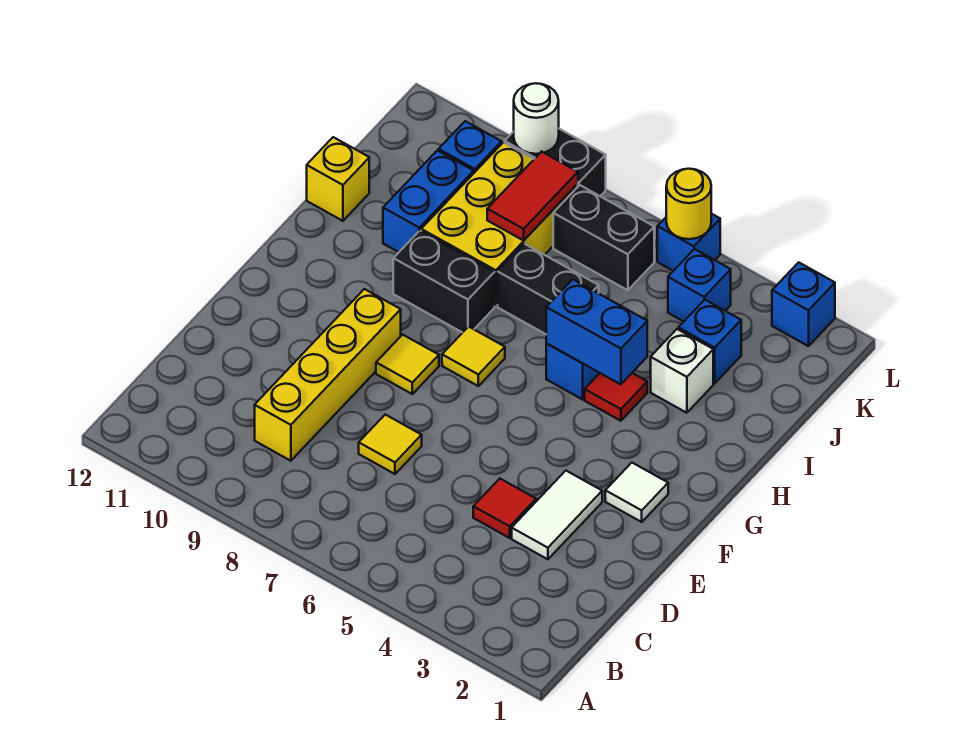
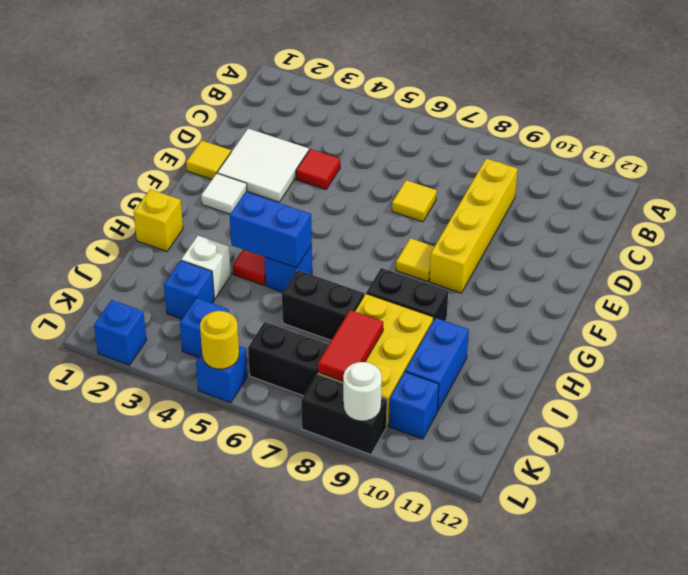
white tile D3:E3 level 1 -> white tile D2:E3 level 1
yellow tile G7 level 1 -> yellow tile E1 level 1
yellow brick I12 level 1 -> yellow brick H1 level 1

